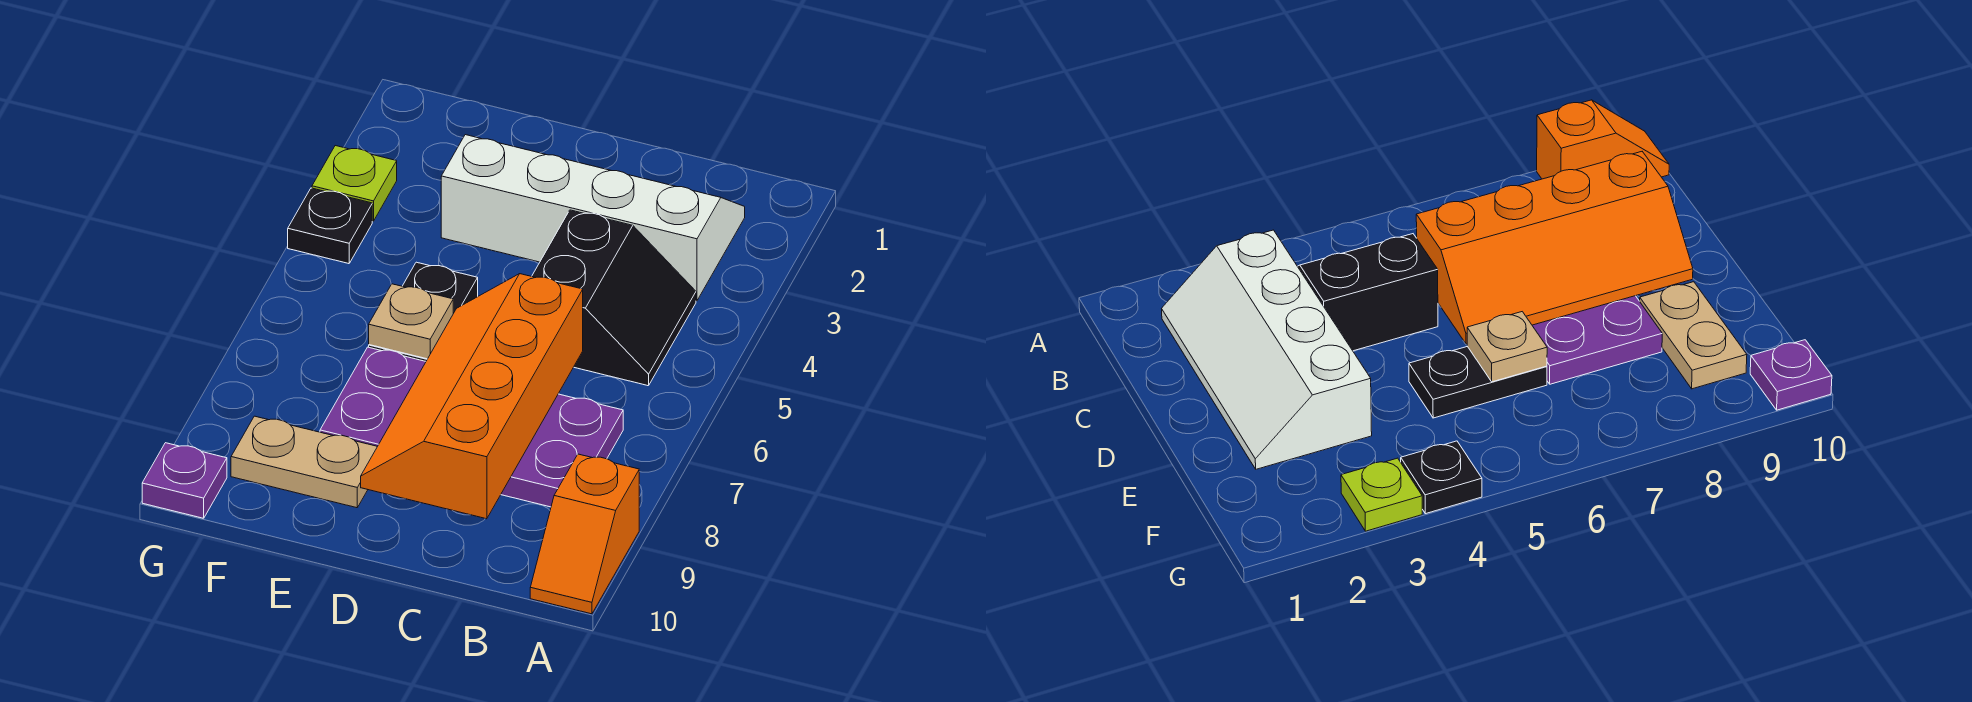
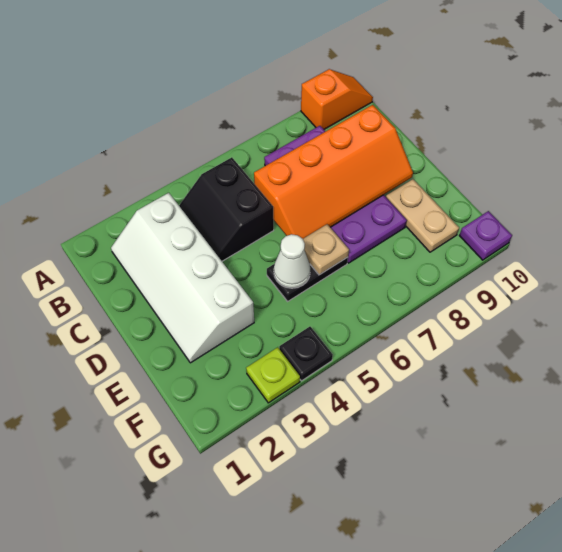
black slope B4:C5 level 1 top C -> black slope B4:C5 level 1 top 5
none -> white cone E5 level 2

